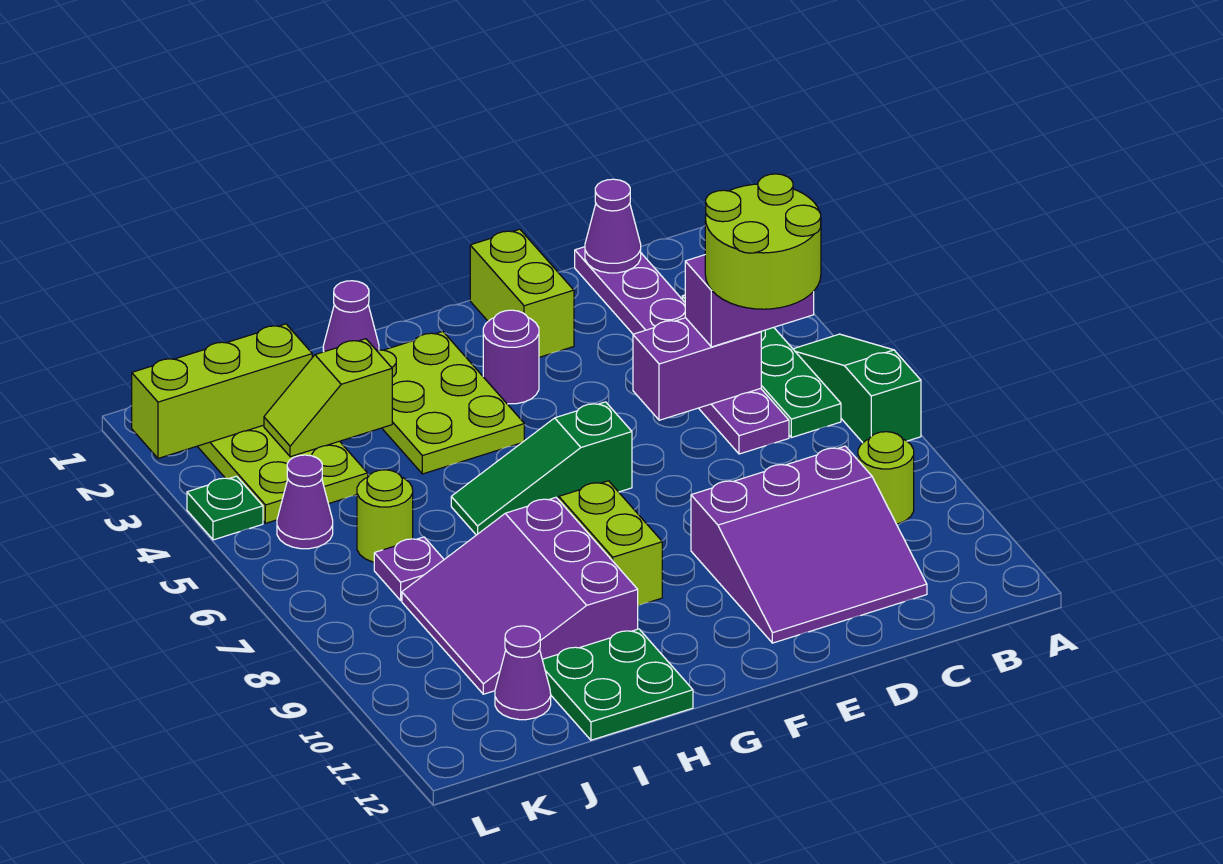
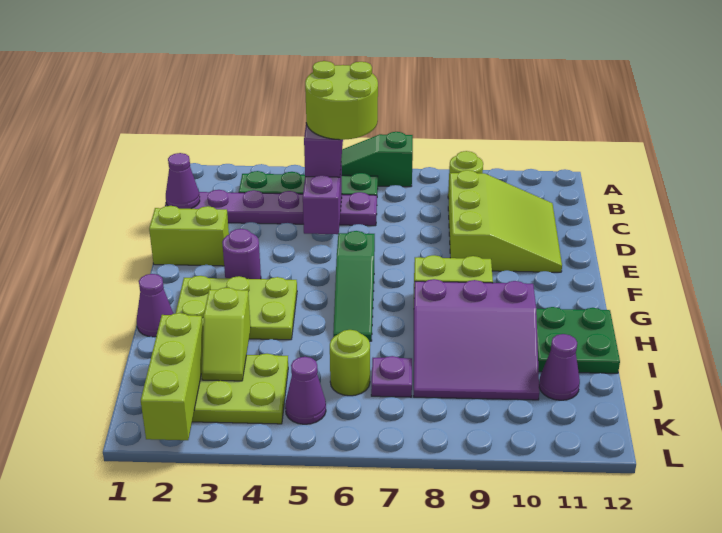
purple slope C9:E11 level 1 top 9 -> lime slope C9:E11 level 1 top 9
green plate L4 level 1 -> none

